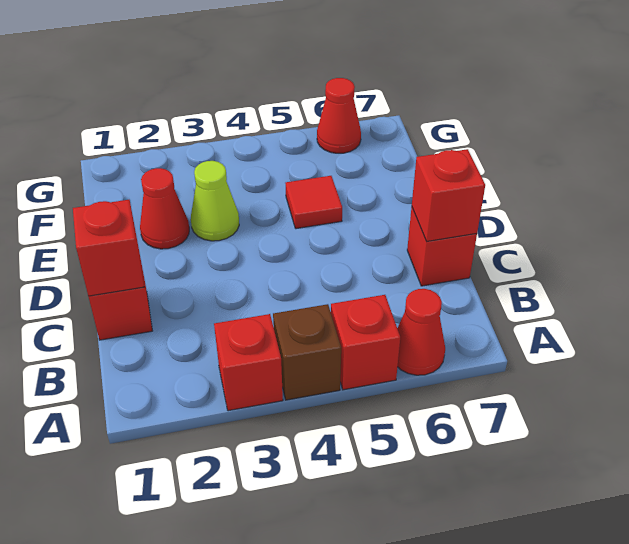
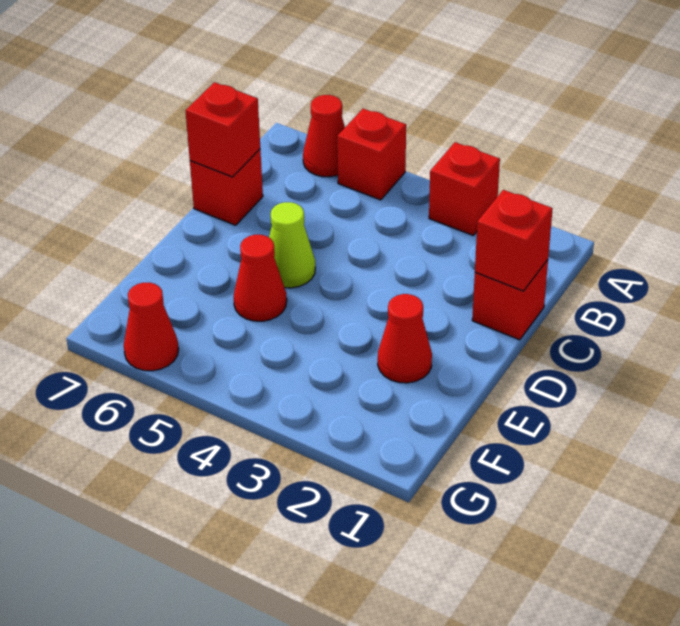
brown brick A4 level 1 -> none
lime cone E3 level 1 -> lime cone D5 level 1
red tile E5 level 1 -> red cone E5 level 1

